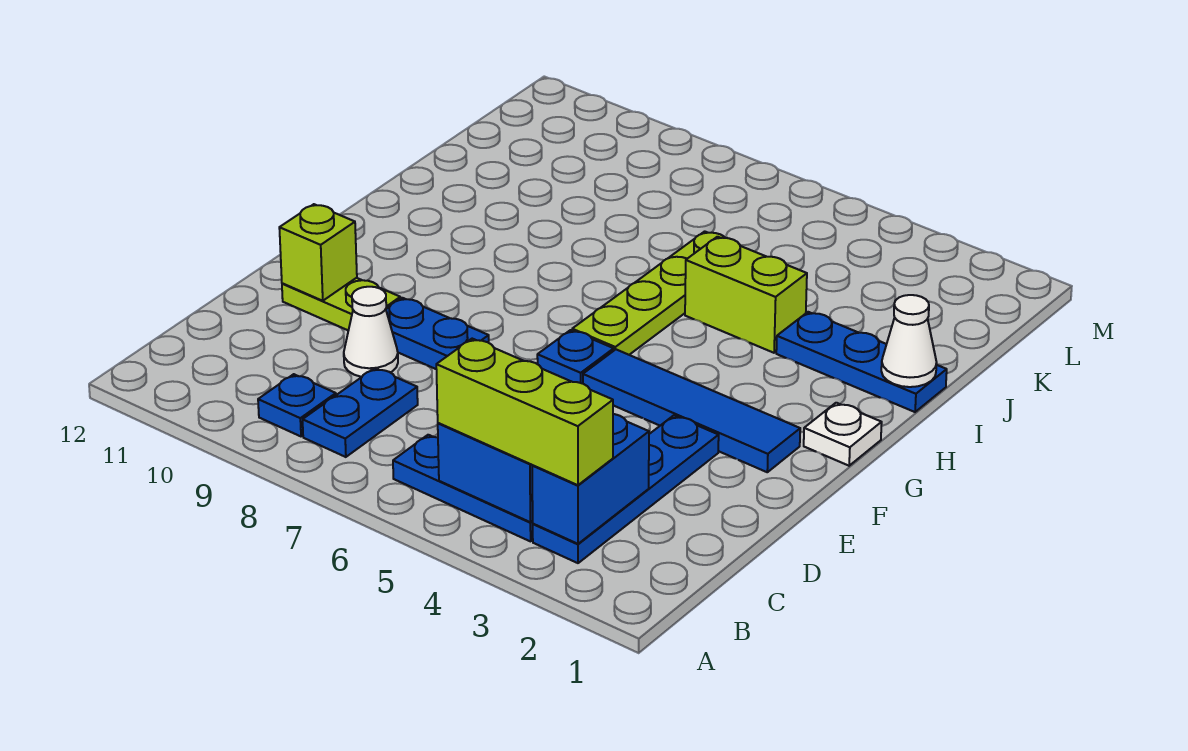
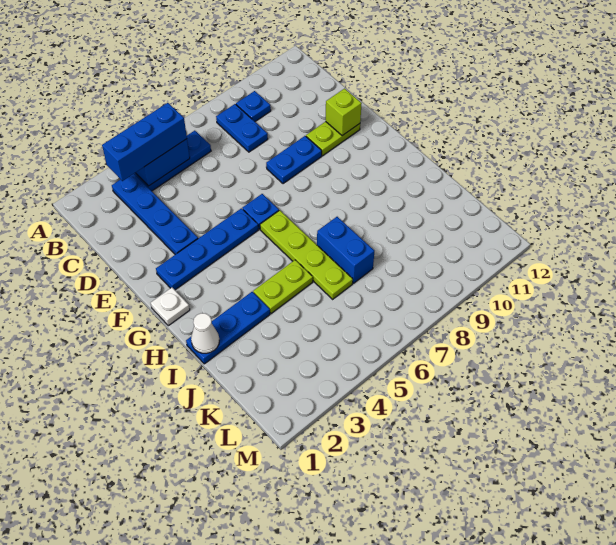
blue brick B3:C3 level 2 -> blue brick I7:J7 level 1
lime brick B3:B5 level 3 -> blue brick B3:B5 level 3
white cone D9 level 1 -> none
blue tile F2:F5 level 1 -> blue plate F2:F5 level 1
lime brick I4:I5 level 1 -> lime plate I4:I5 level 1

